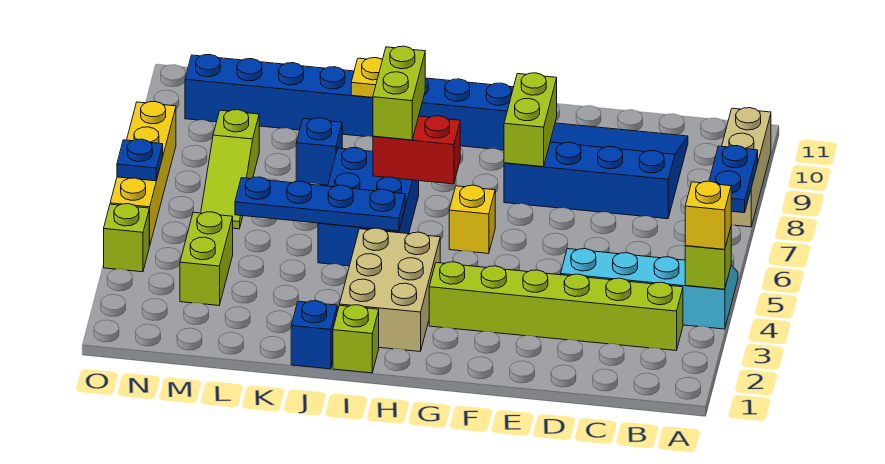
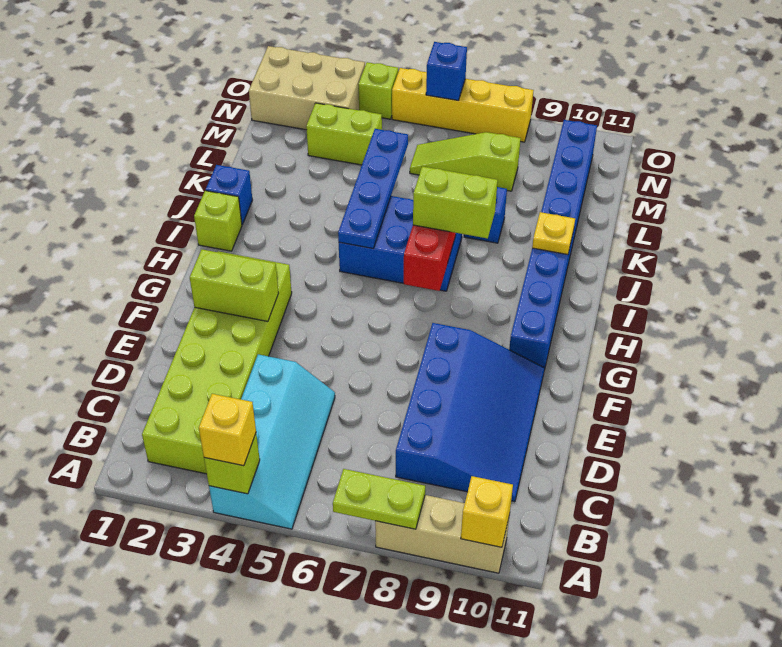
blue plate A7:A8 level 2 -> lime plate A7:A8 level 2
lime brick B3:G3 level 1 -> lime brick B2:G3 level 1
lime brick F8:F9 level 2 -> lime brick F2:F3 level 2
yellow brick G6 level 1 -> yellow brick A10 level 2
tan brick H2:I4 level 1 -> tan brick N1:O3 level 1
blue plate O6 level 2 -> blue brick O6 level 2

